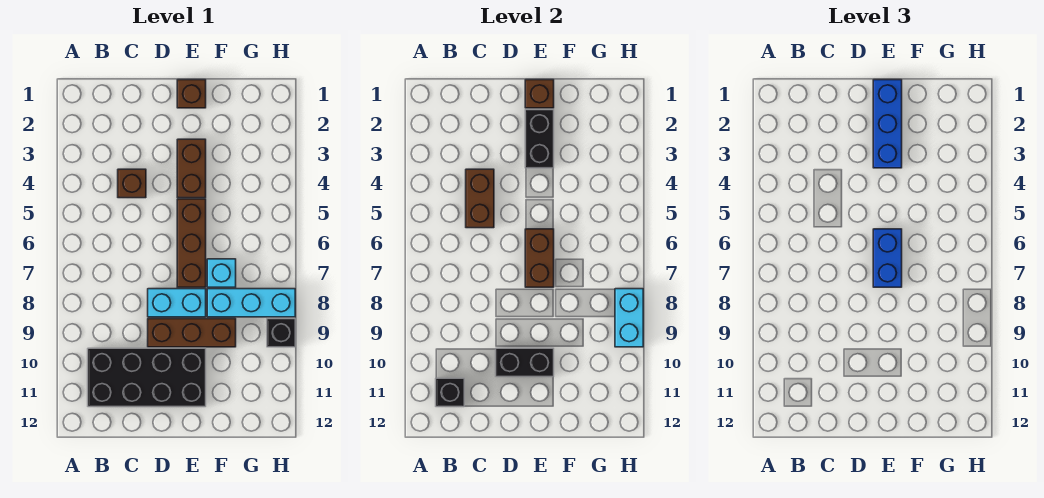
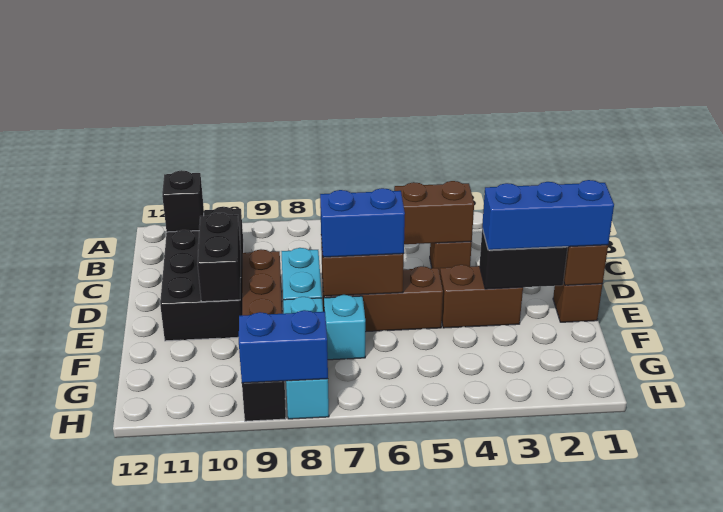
cyan brick H8:H9 level 2 -> blue brick H8:H9 level 2

